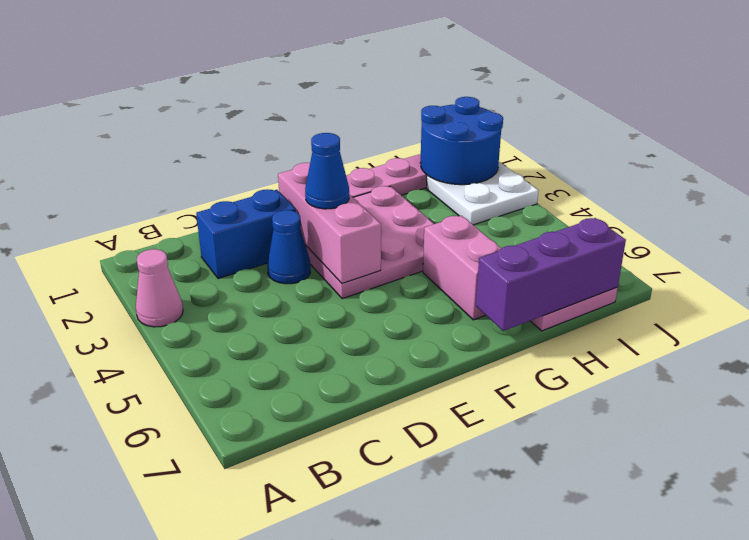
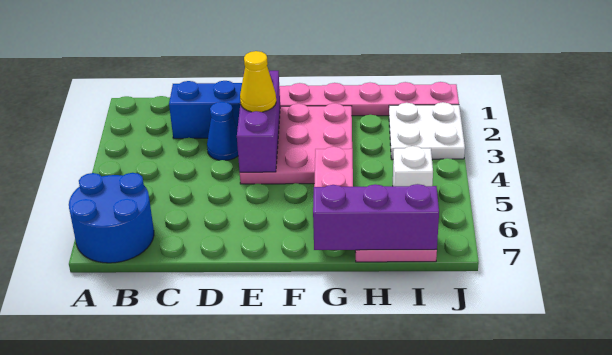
pink cone A3 level 1 -> none
pink brick E2:E4 level 2 -> purple brick E2:E4 level 2
blue cone E3 level 3 -> yellow cone E3 level 3
blue round brick I1:J2 level 2 -> blue round brick A6:B7 level 1
none -> white brick I5 level 1

